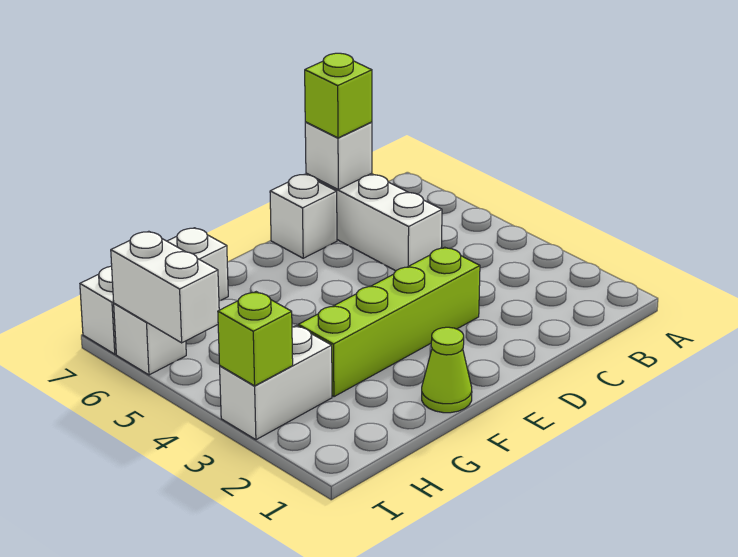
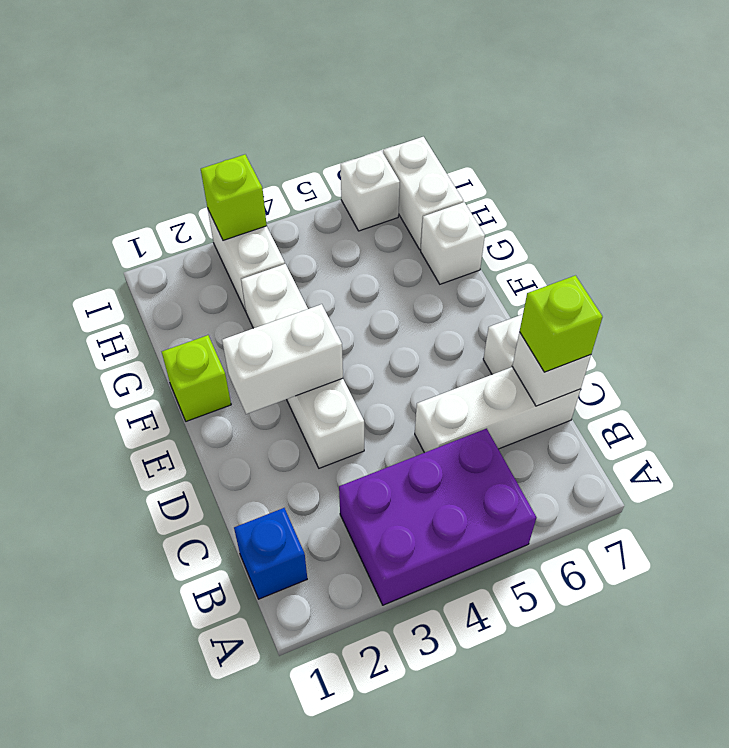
none -> purple brick A3:B5 level 1
none -> blue brick B1 level 1
lime brick D3:G3 level 1 -> white brick D3:G3 level 1
lime cone F1 level 1 -> lime brick F1 level 1
white brick I5:I6 level 2 -> white brick E2:E3 level 2

